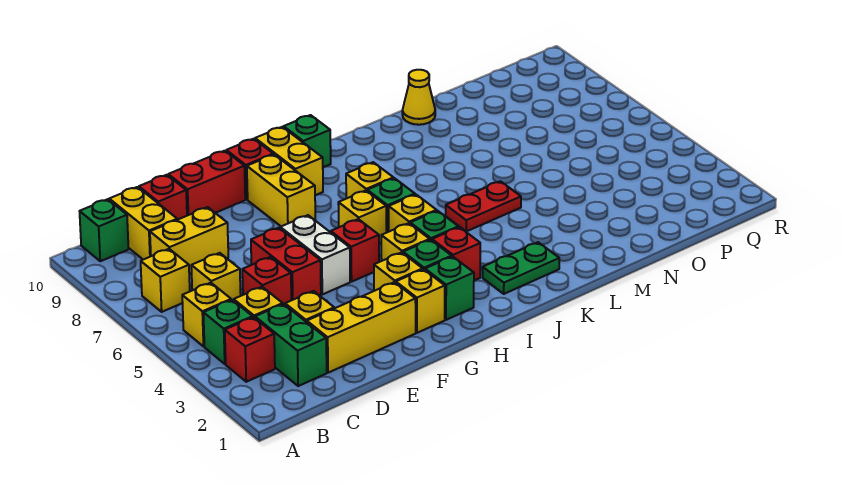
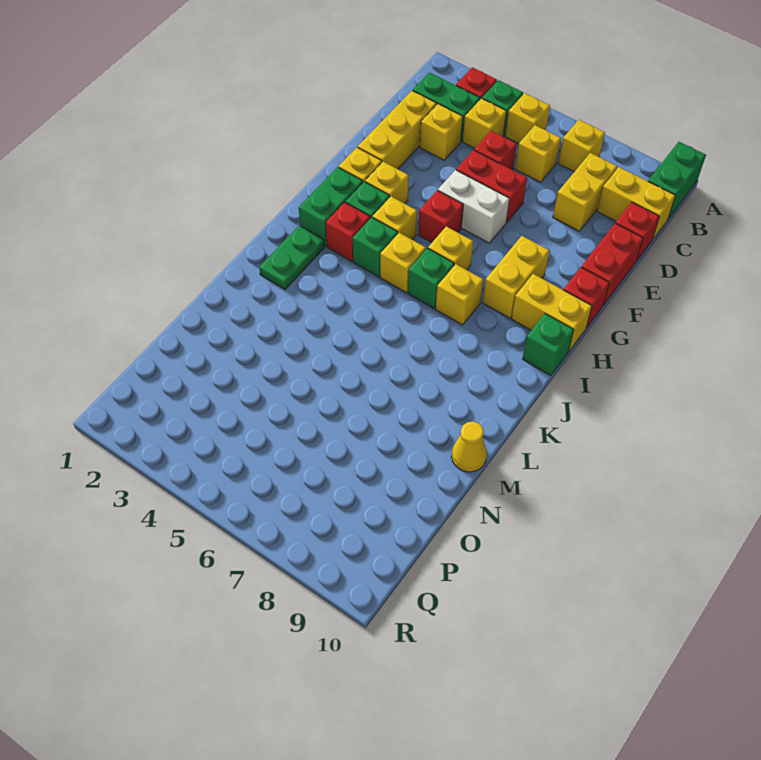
green brick B10 level 1 -> green brick A10:B10 level 1
yellow brick G8:G9 level 1 -> yellow brick G8:H8 level 1
green brick H2 level 1 -> green brick H2:I2 level 1
red plate K5:L5 level 1 -> none

